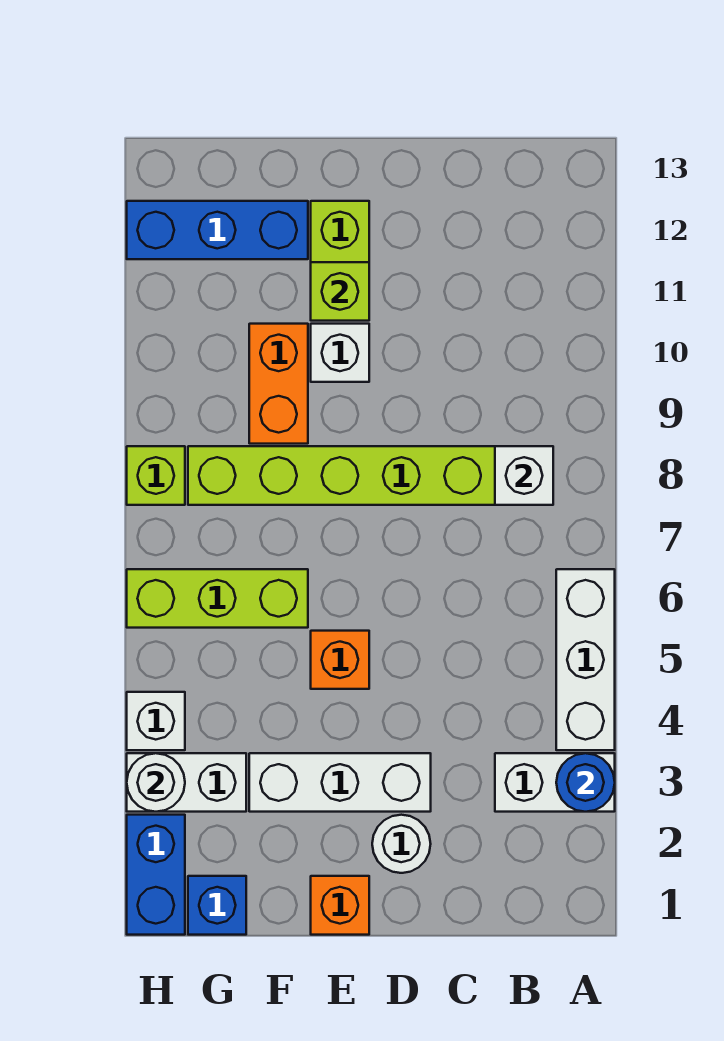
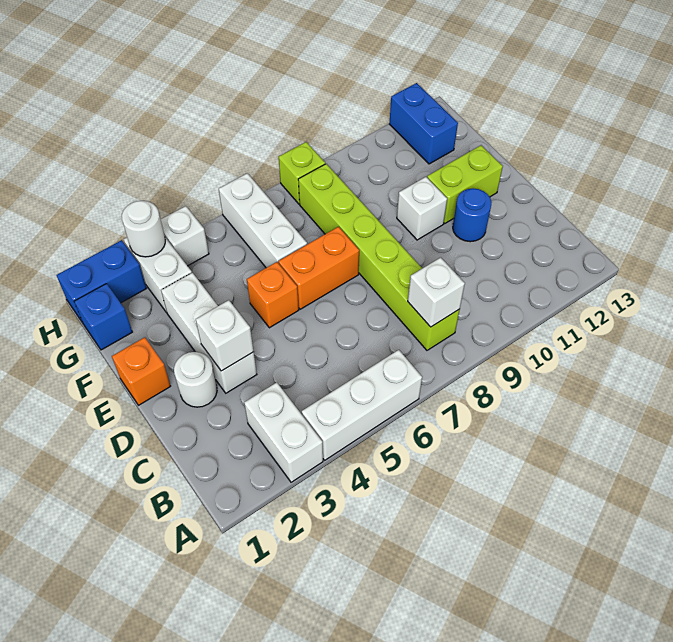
blue round brick A3 level 2 -> blue round brick D11 level 1
none -> white brick D3 level 2
lime brick E11 level 2 -> none
lime brick F6:H6 level 1 -> white brick F6:H6 level 1
orange brick F9:F10 level 1 -> orange brick E6:E7 level 1
blue brick F12:H12 level 1 -> blue brick G12:H12 level 1

